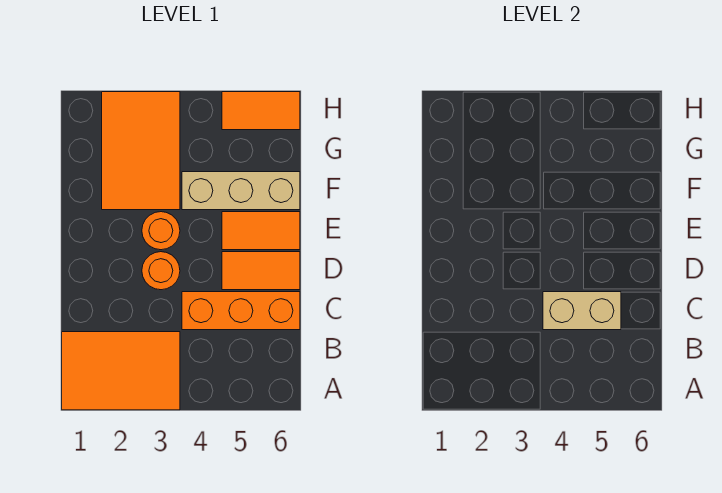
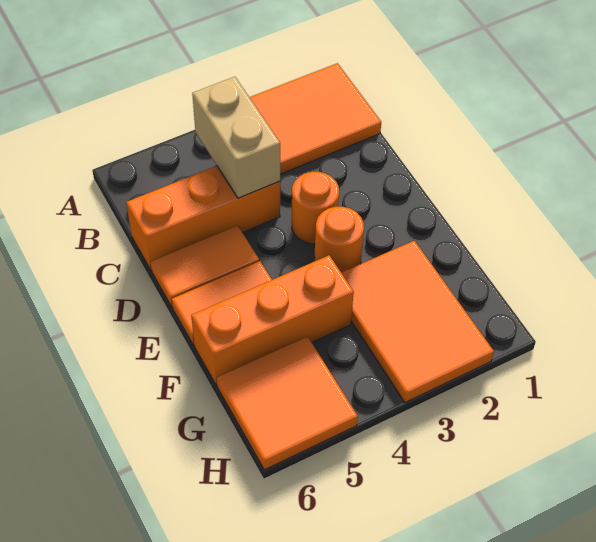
tan brick C4:C5 level 2 -> tan brick B4:C4 level 2
tan brick F4:F6 level 1 -> orange brick F4:F6 level 1
orange tile H5:H6 level 1 -> orange tile G5:H6 level 1

